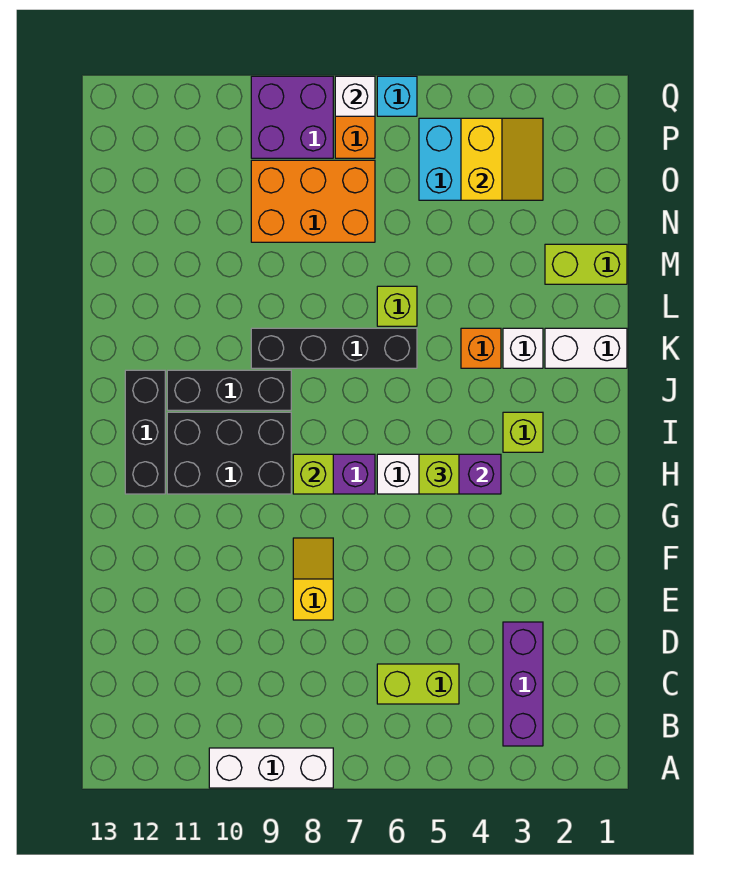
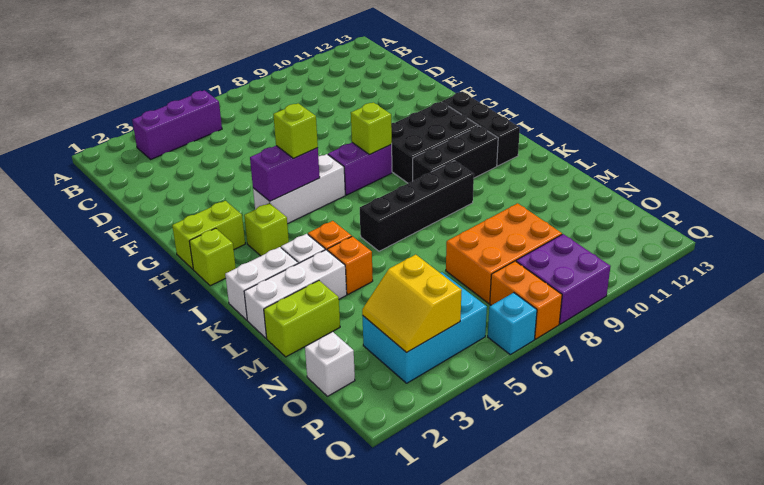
white brick A8:A10 level 1 -> white brick L1:L3 level 1
purple brick B3:D3 level 1 -> purple brick B3:B5 level 1
lime brick C5:C6 level 1 -> lime brick H1:H2 level 1
yellow slope E8:F8 level 1 top E -> none
none -> orange brick L4 level 1
lime brick L6 level 1 -> lime brick I1 level 1
white brick Q7 level 2 -> white brick O1 level 1

